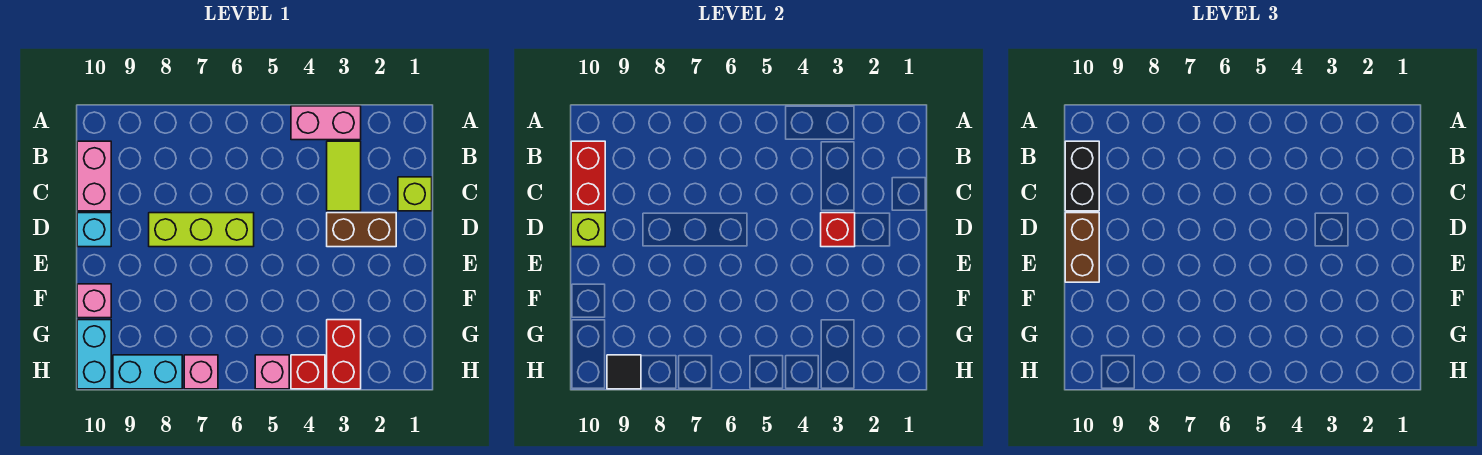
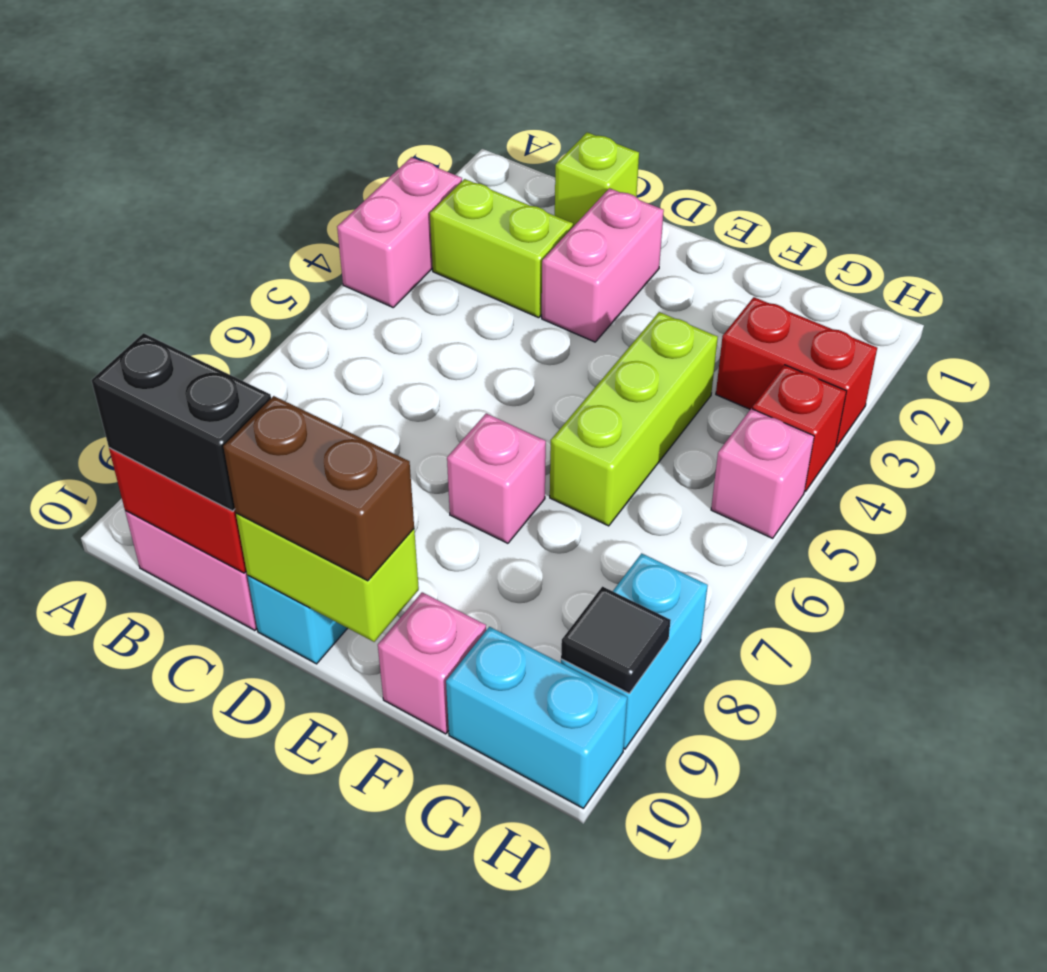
lime tile B3:C3 level 1 -> lime brick B3:C3 level 1
brown brick D2:D3 level 1 -> pink brick D2:D3 level 1
red brick D3 level 2 -> none
lime brick D6:D8 level 1 -> lime brick F4:F6 level 1
lime brick D10 level 2 -> lime brick D10:E10 level 2
pink brick H7 level 1 -> pink brick E7 level 1

